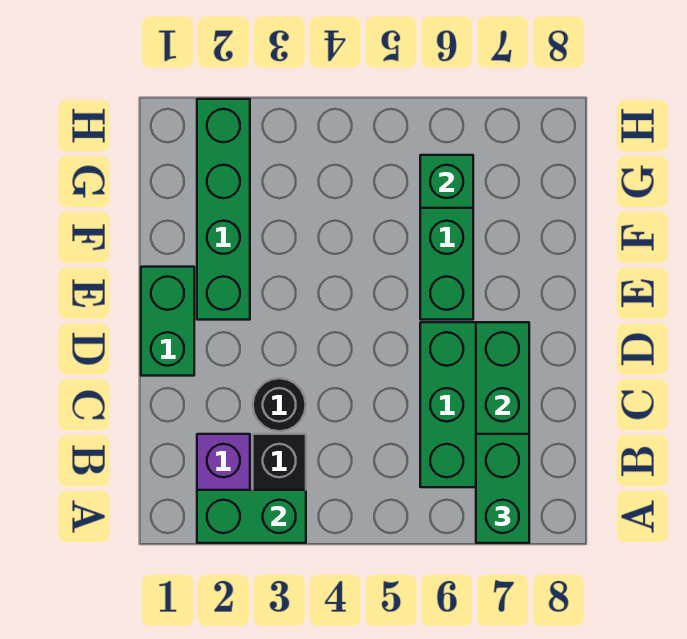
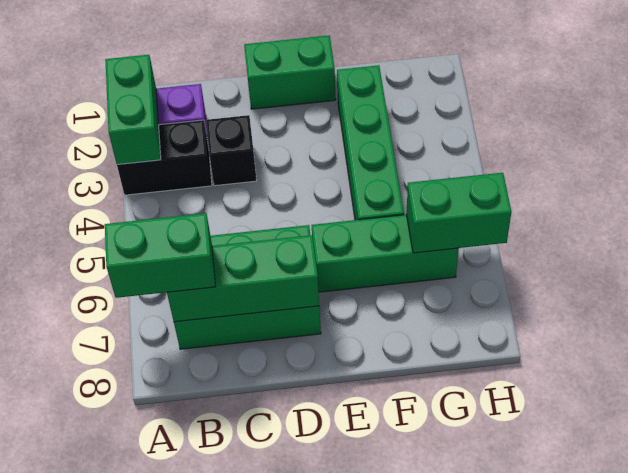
black round brick C3 level 1 -> black brick C3 level 1
green brick E2:H2 level 1 -> green brick F2:F5 level 1
green brick G6 level 2 -> green brick G6:H6 level 2

